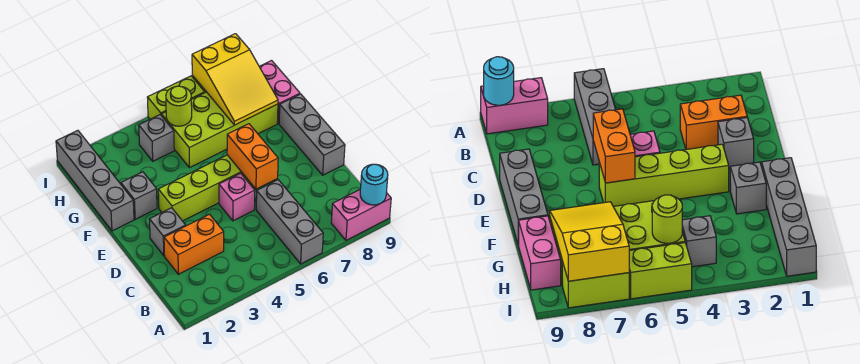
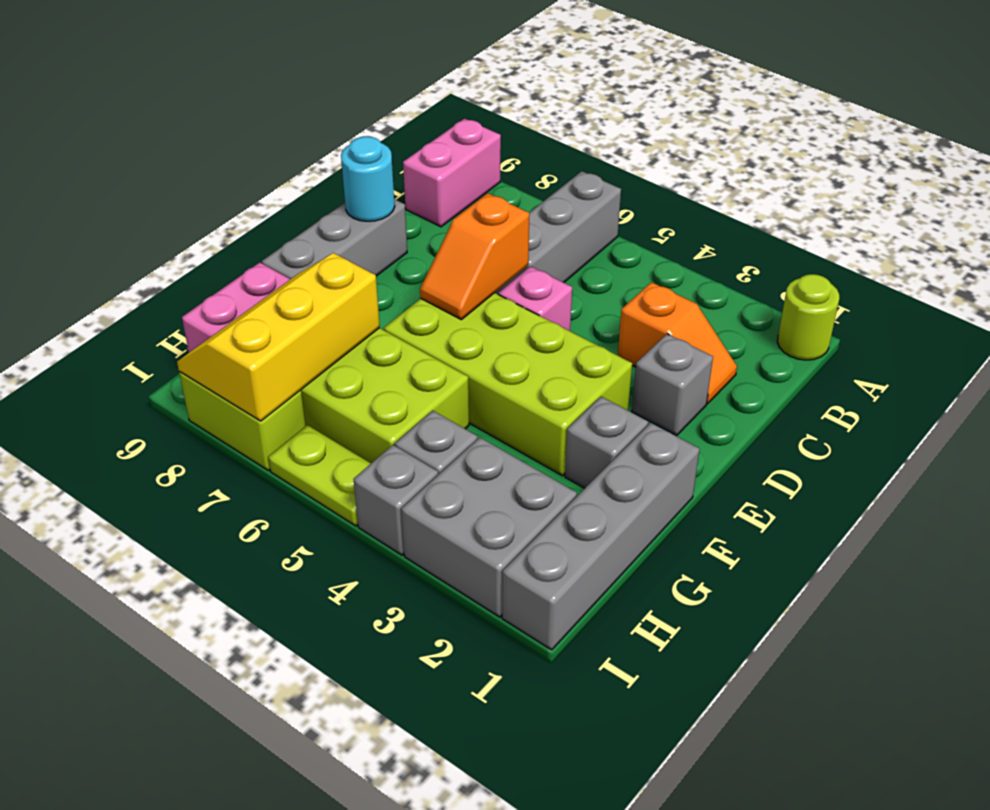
pink brick A8:A9 level 1 -> pink brick A9:B9 level 1
cyan round brick A9 level 2 -> cyan round brick D9 level 2
orange brick C2:C3 level 1 -> orange slope C2:C3 level 1 top 3
orange brick D6:E6 level 2 -> orange slope D6:E6 level 2 top D
lime brick E3:E6 level 1 -> lime brick E3:F6 level 1
yellow slope G7:I8 level 2 top I -> yellow slope G7:I8 level 2 top 7
none -> grey brick H2:I3 level 1
lime round brick H5 level 2 -> lime round brick A1 level 1
none -> grey brick I4 level 1
lime brick I5:I6 level 1 -> lime plate I5:I6 level 1

